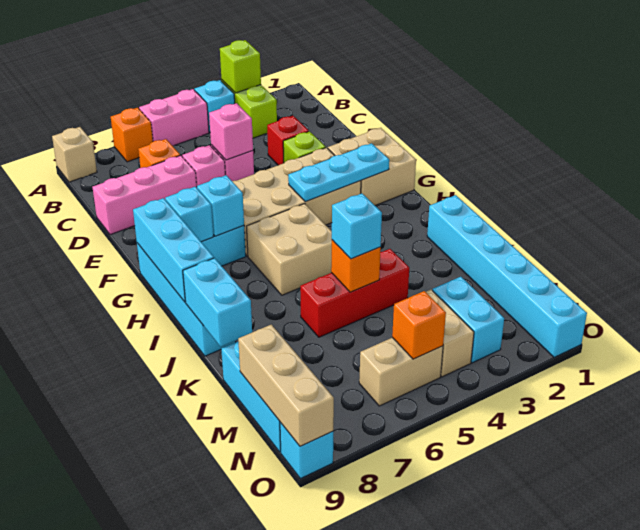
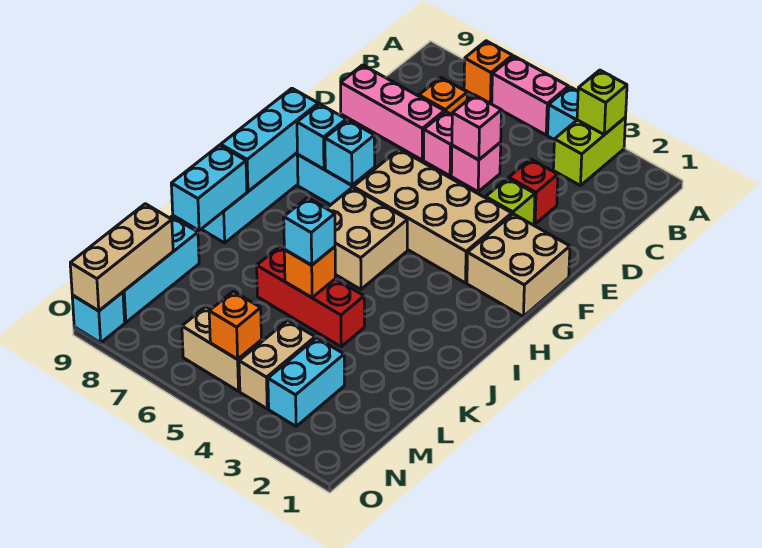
tan brick A9 level 1 -> none
cyan plate G2:G4 level 2 -> none
cyan brick J1:O1 level 1 -> none

